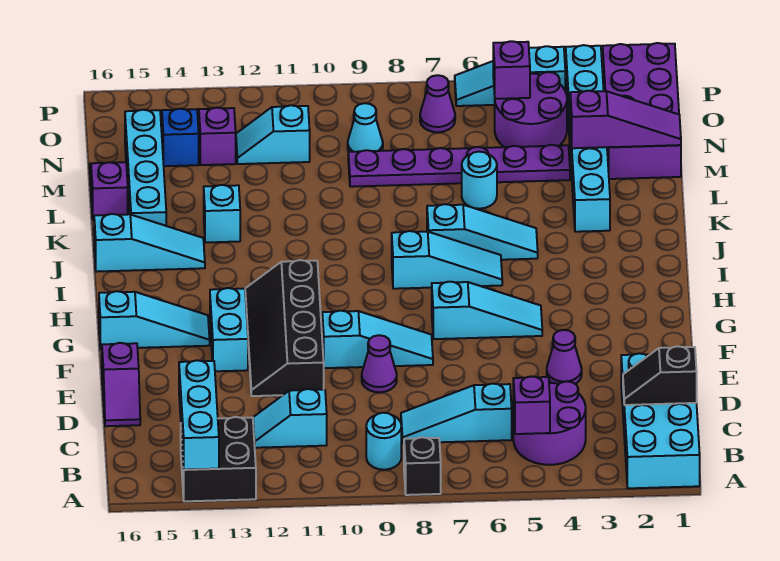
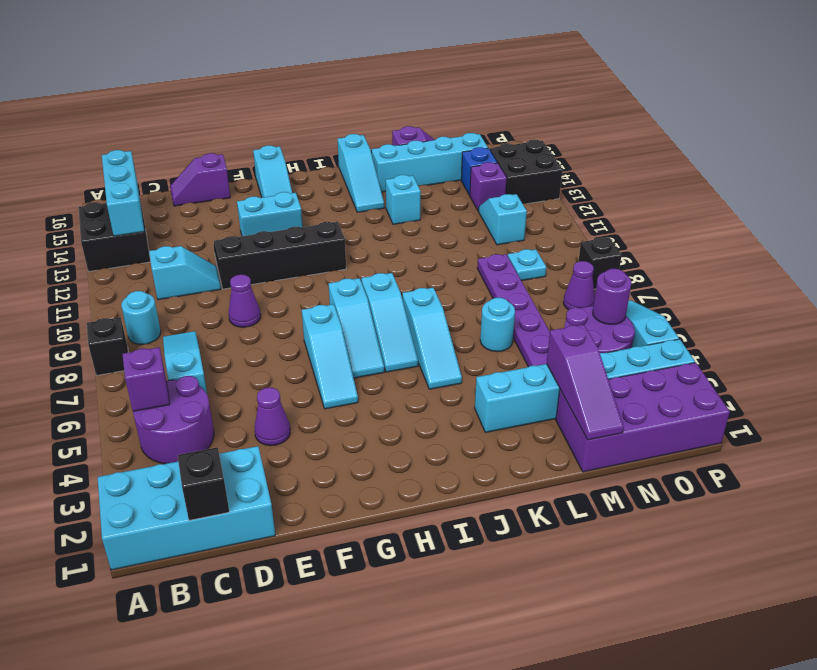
cyan brick A14:C14 level 2 -> cyan brick B13:B15 level 2
cyan slope C11:C12 level 1 top 11 -> cyan slope C11:D11 level 1 top C
cyan slope F8:F10 level 1 top 10 -> cyan slope H6:H8 level 1 top 8
cyan cone N9 level 1 -> cyan plate N9 level 1
purple brick O5 level 2 -> purple round brick O5 level 2
none -> black brick O13:P14 level 1
none -> black brick P8 level 1

